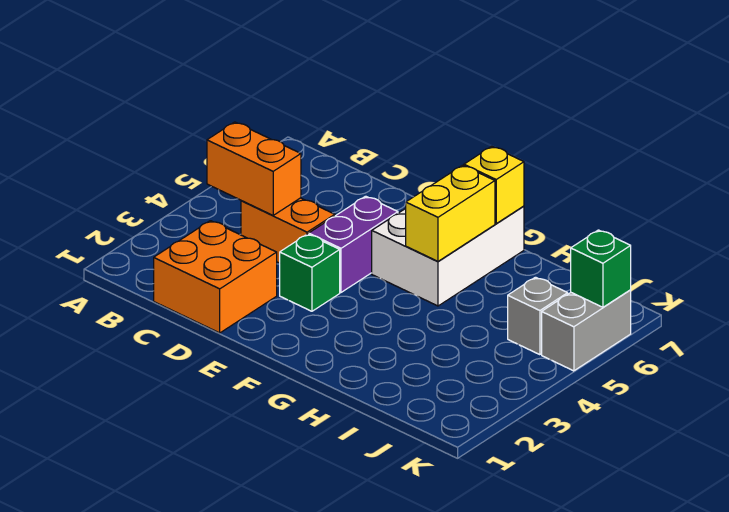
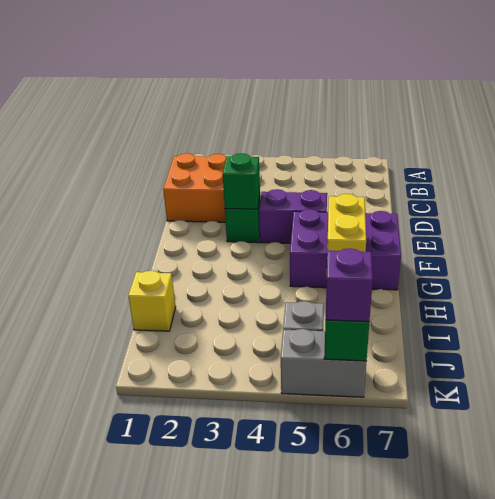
orange brick B4:C4 level 2 -> none
orange brick C4:D4 level 1 -> none
none -> green brick E3 level 2
white brick F5:G7 level 1 -> purple brick F5:G7 level 1
yellow brick G5:G6 level 2 -> yellow brick G6:H6 level 2
yellow brick G7 level 2 -> yellow brick I1 level 1
none -> purple brick K6 level 3

